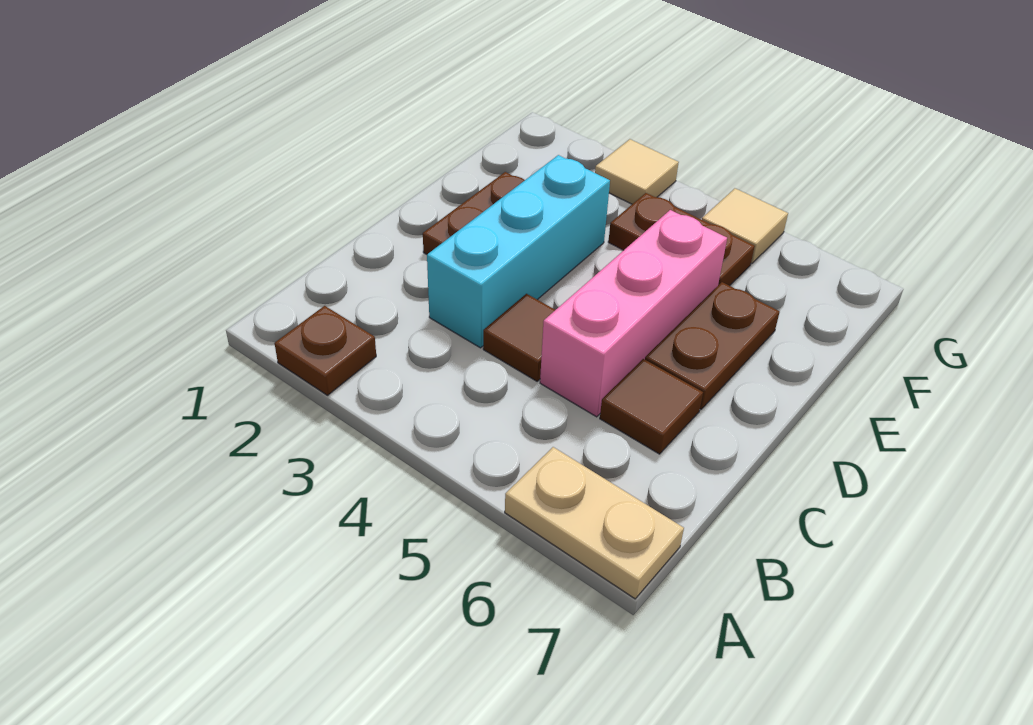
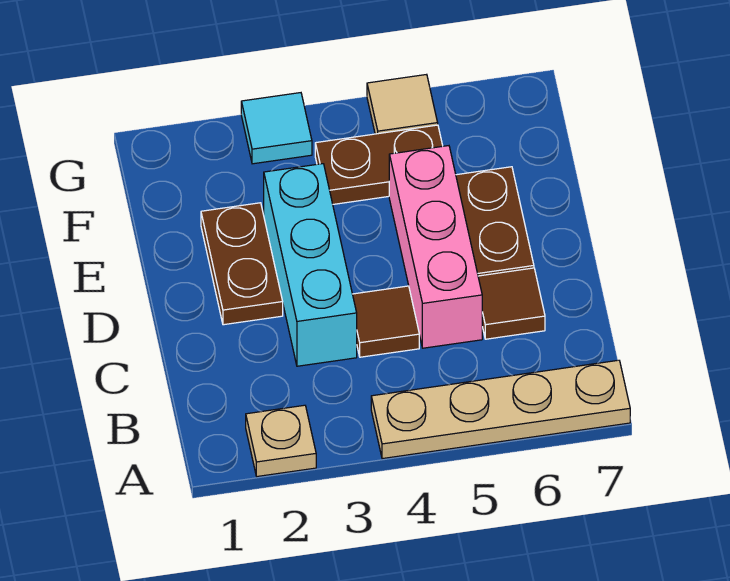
brown plate A2 level 1 -> tan plate A2 level 1
tan plate A6:A7 level 1 -> tan plate A4:A7 level 1
tan tile G3 level 1 -> cyan tile G3 level 1

